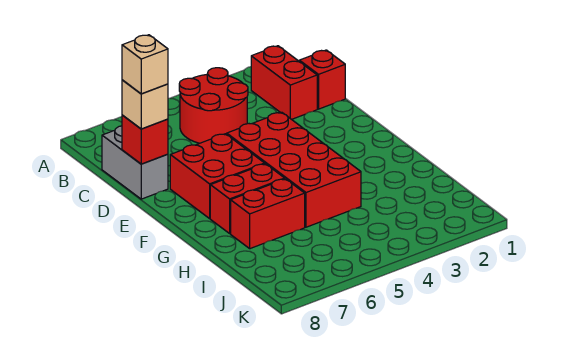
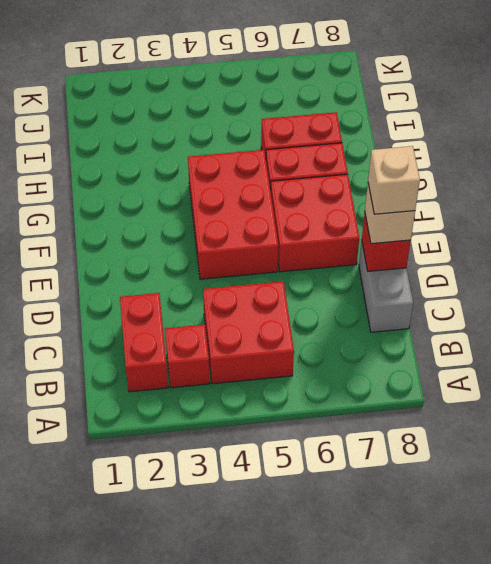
red round brick B4:C5 level 1 -> red brick B4:C5 level 1
red brick C1 level 1 -> red brick B3 level 1
red brick E4:H5 level 1 -> red brick E4:G5 level 1

